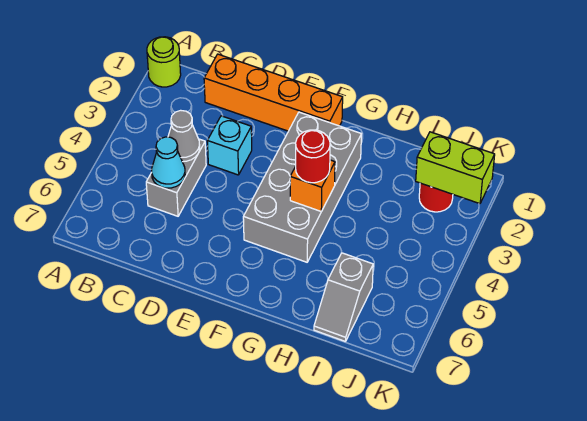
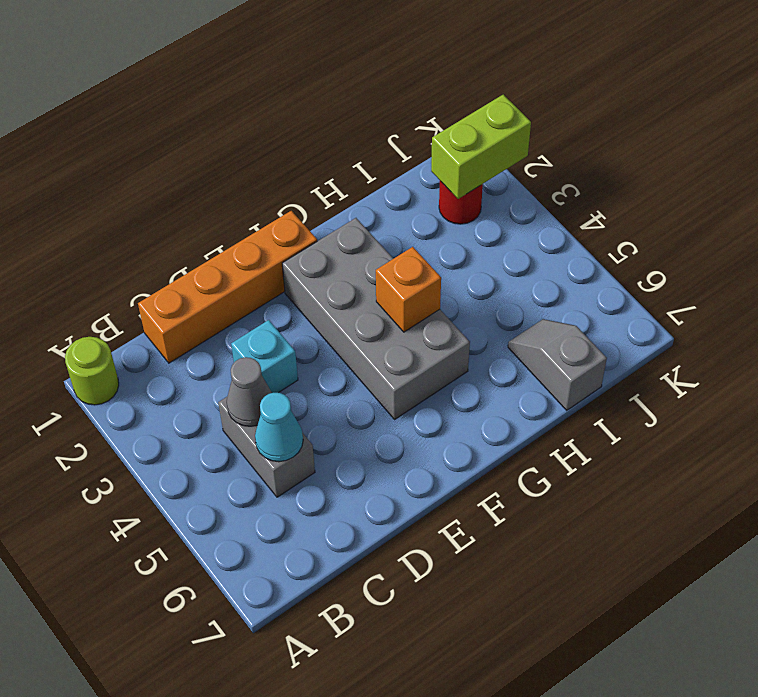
red round brick G4 level 3 -> none
grey slope I6:I7 level 1 top 6 -> grey slope I6:I7 level 1 top 7

